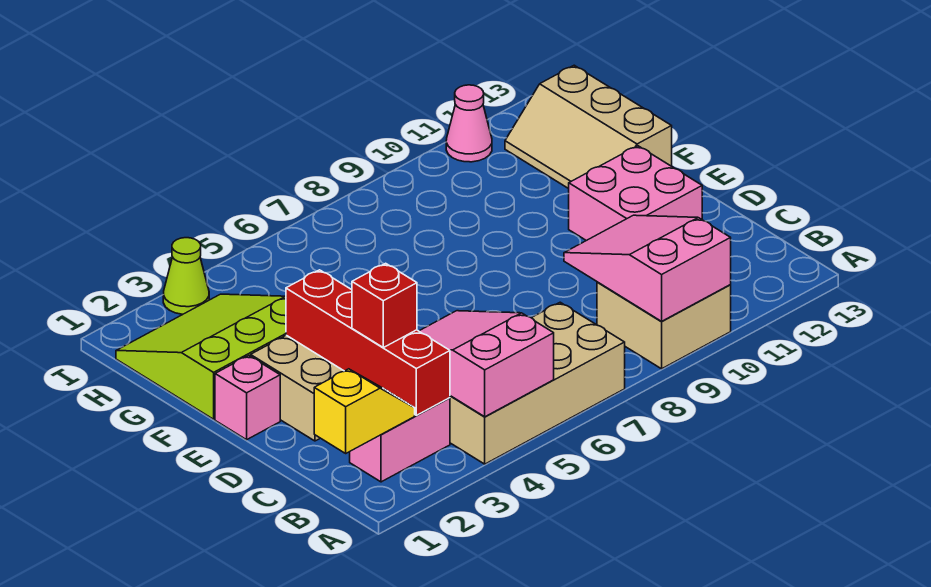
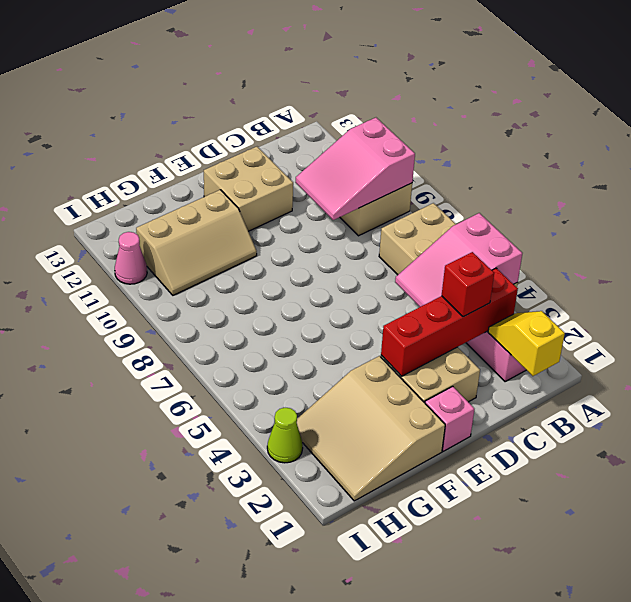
pink brick D11:E12 level 1 -> tan brick D11:E12 level 1
lime slope F1:H3 level 1 top F -> tan slope F1:H3 level 1 top F
tan slope F12:H13 level 1 top 13 -> tan slope F10:H11 level 1 top 11

